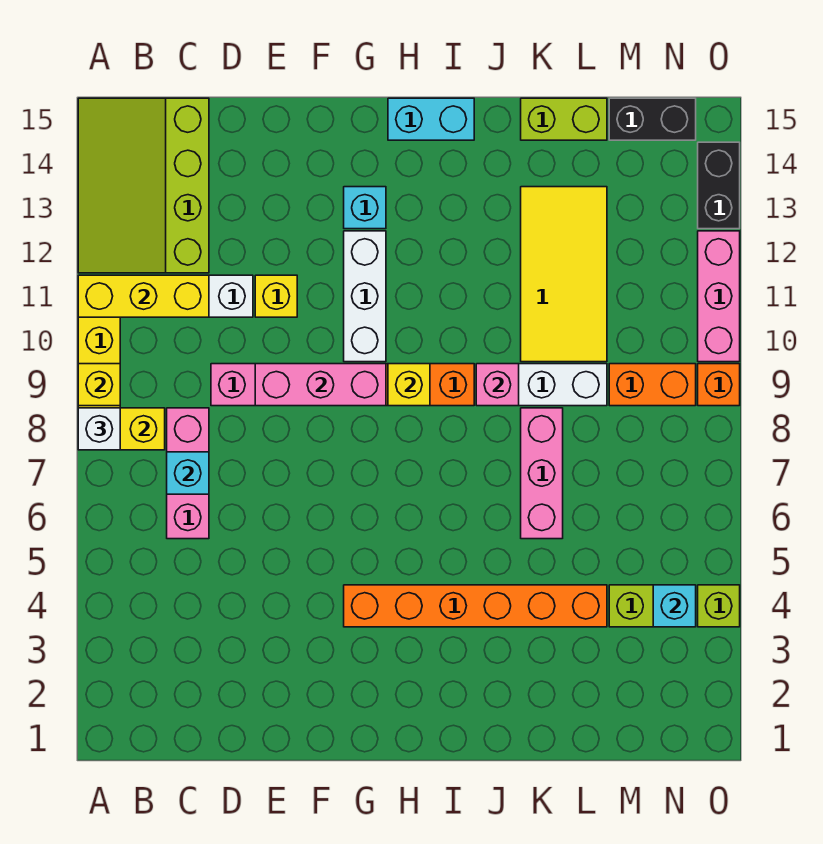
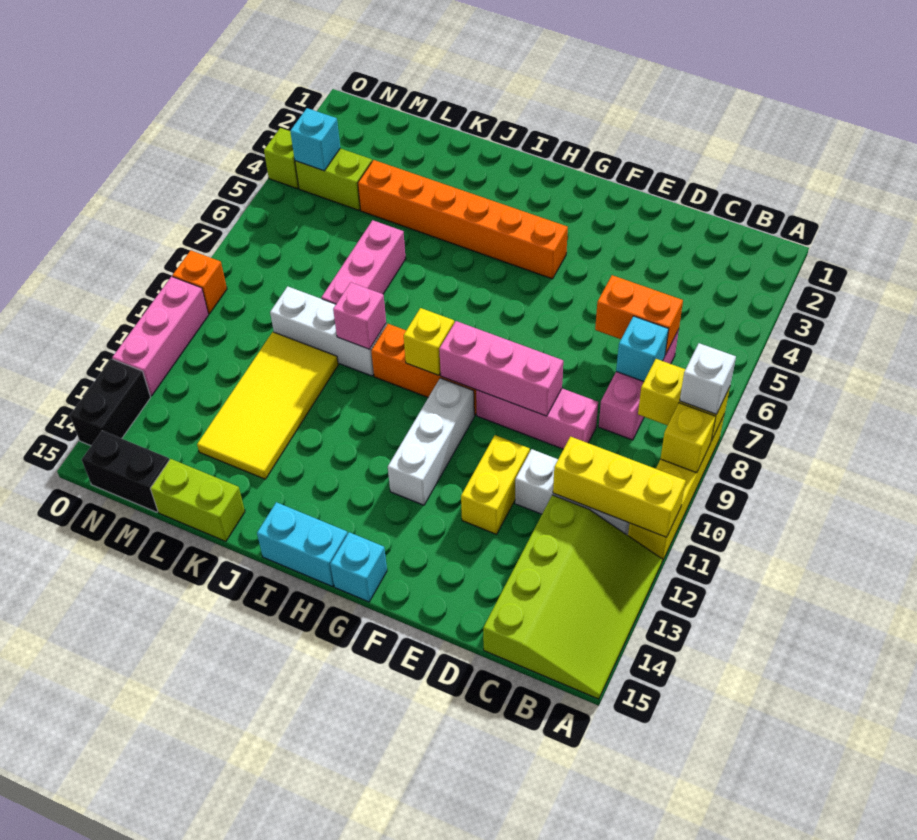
yellow brick E11 level 1 -> yellow brick E11:E12 level 1
cyan brick G13 level 1 -> cyan brick G15 level 1
orange brick M9:N9 level 1 -> orange brick C6:D6 level 2

